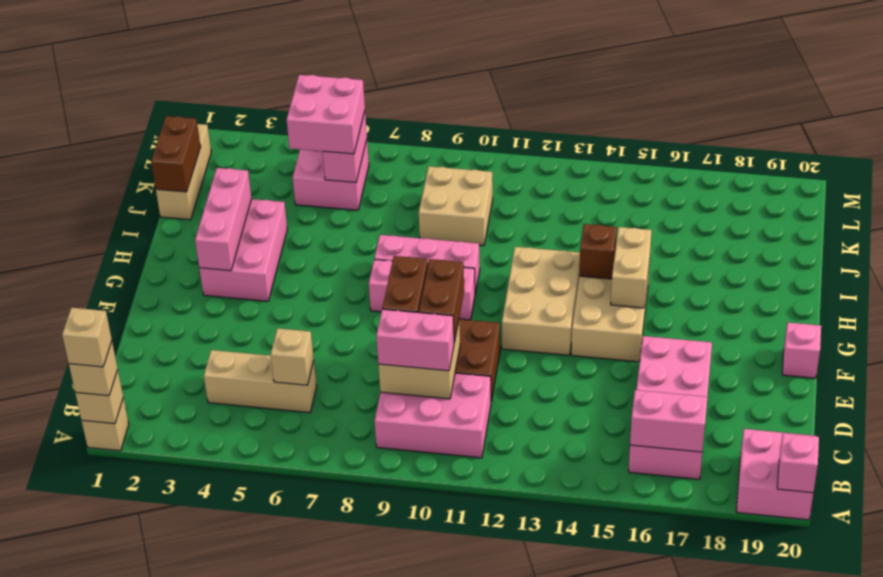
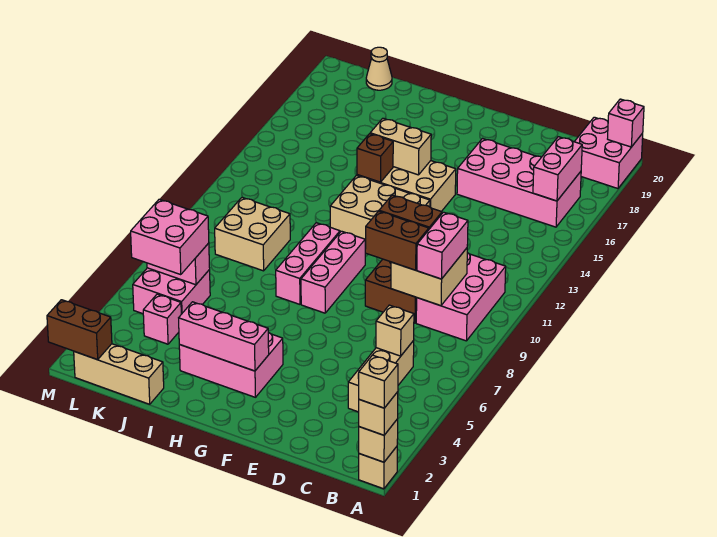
pink brick F20 level 1 -> pink brick K4 level 1
brown brick J1:K1 level 2 -> brown brick L1:M1 level 2
none -> tan cone K20 level 1

